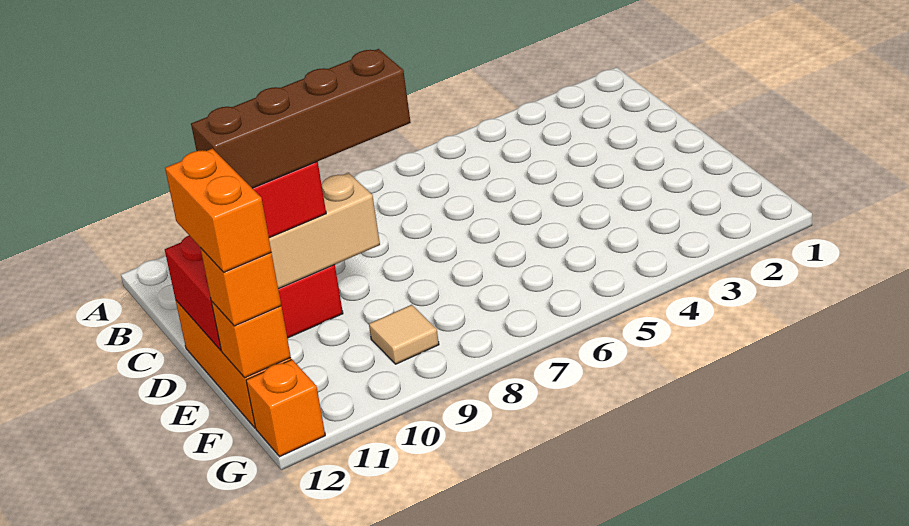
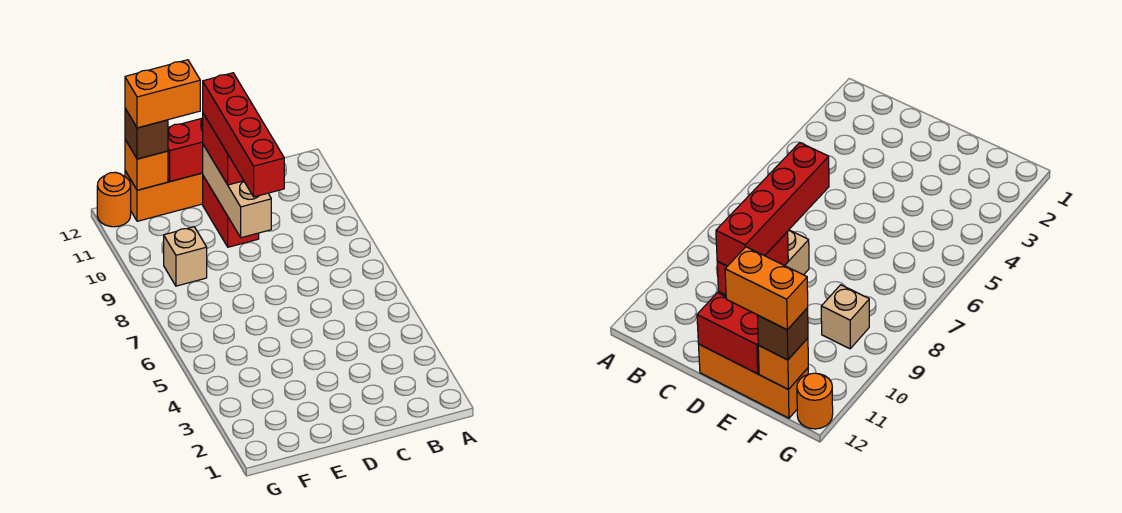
brown brick D8:D11 level 4 -> red brick D8:D11 level 4
tan tile F9 level 1 -> tan brick F9 level 1
orange brick F12 level 3 -> brown brick F12 level 3
orange brick G12 level 1 -> orange round brick G12 level 1

